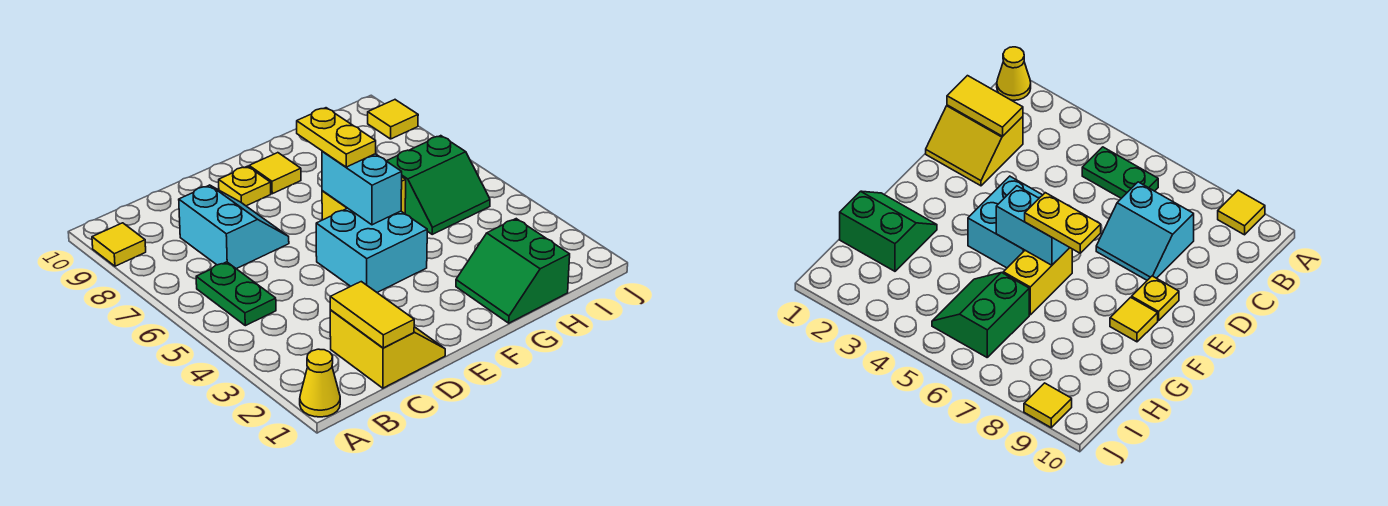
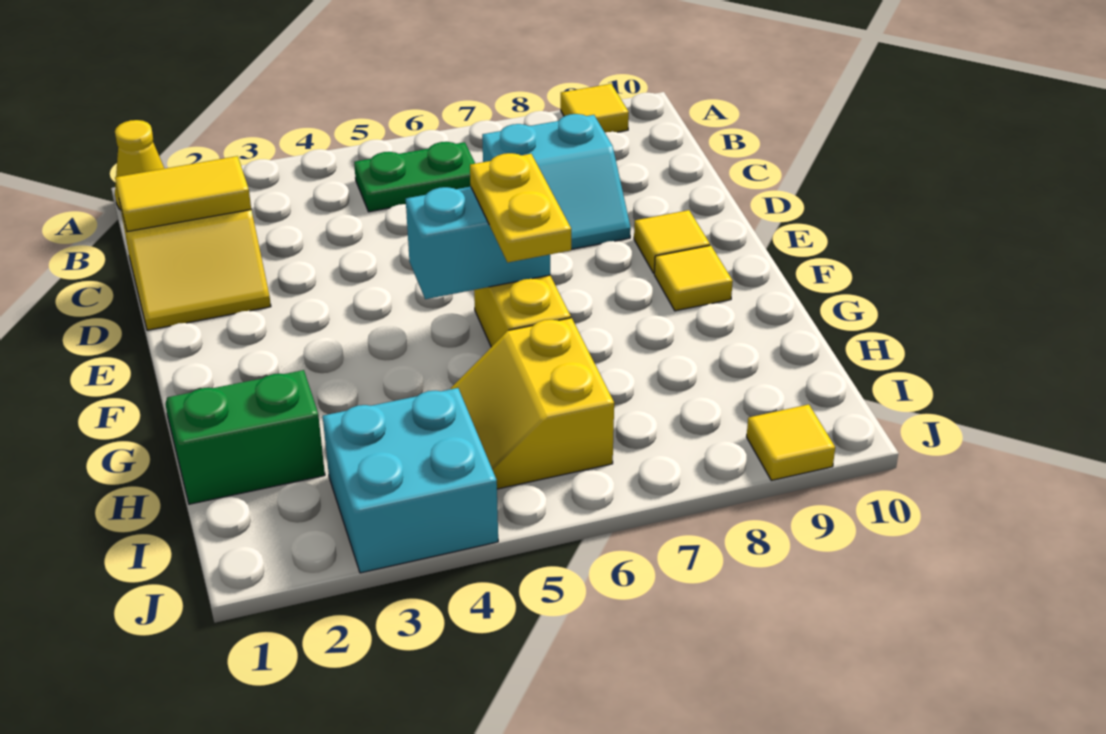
cyan brick E4:F5 level 1 -> cyan brick I3:J4 level 1
yellow plate E9 level 1 -> yellow tile E9 level 1
yellow plate F6:F7 level 3 -> yellow plate F6:G6 level 3
green slope H5:I6 level 1 top 6 -> yellow slope H5:I6 level 1 top 6

